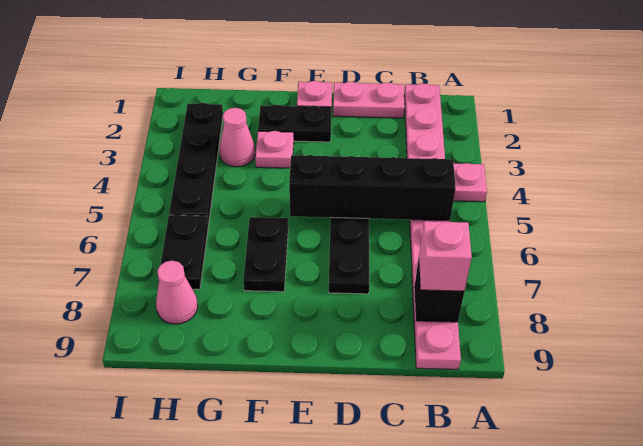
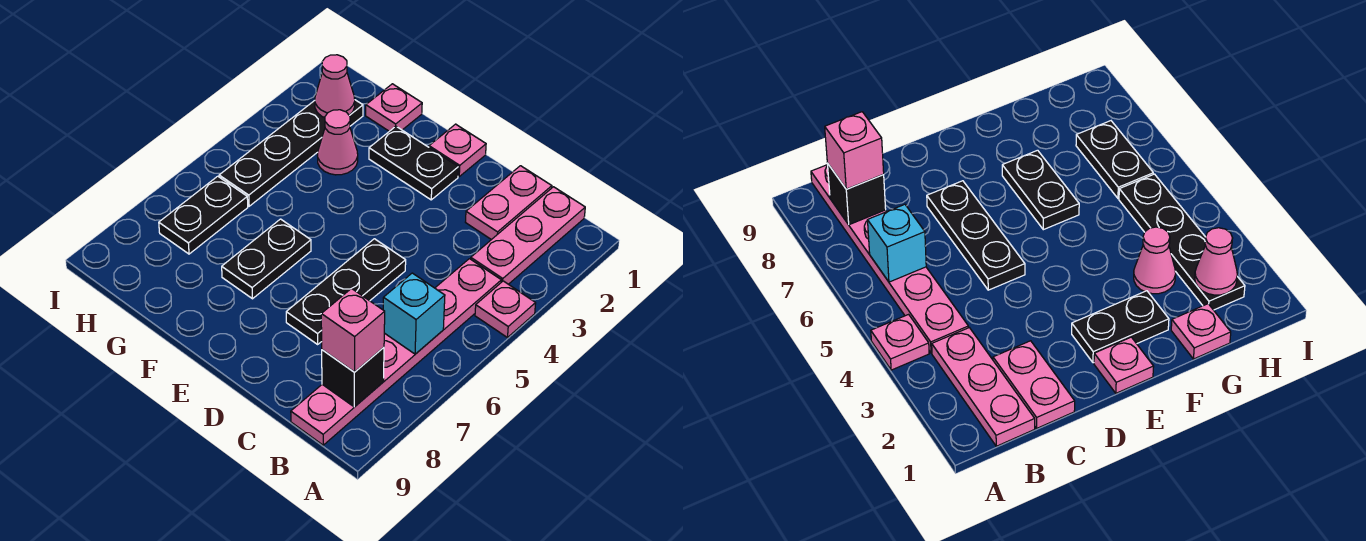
black brick B5:E5 level 2 -> none
none -> cyan brick B6 level 2
pink plate C1:D1 level 1 -> pink plate C1:C2 level 1
pink plate F3 level 1 -> pink plate G1 level 1
pink cone H8 level 1 -> pink cone H2 level 2

